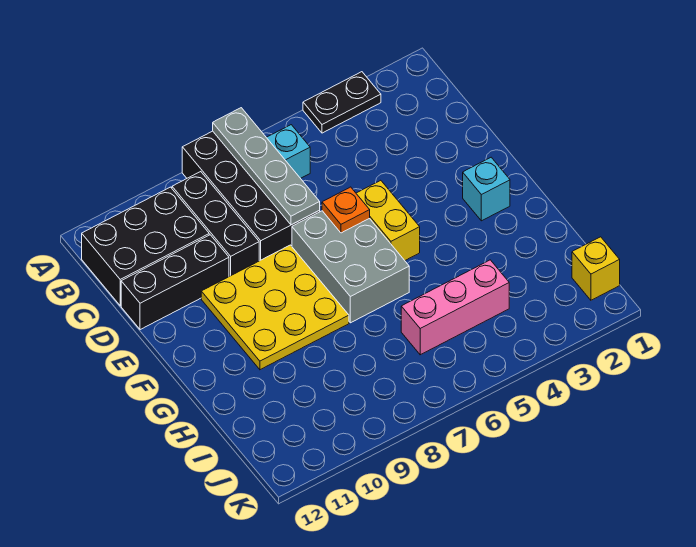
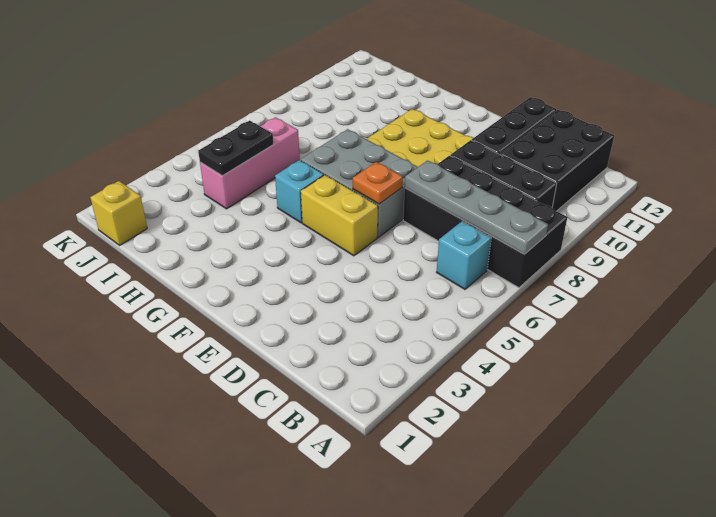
black plate A3:A4 level 1 -> black plate I4:I5 level 2
cyan brick F2 level 1 -> cyan brick G5 level 1

